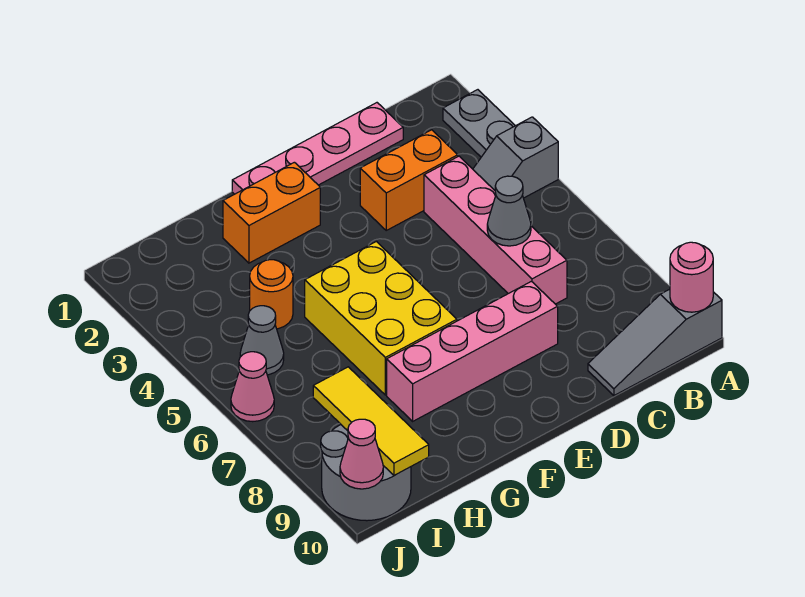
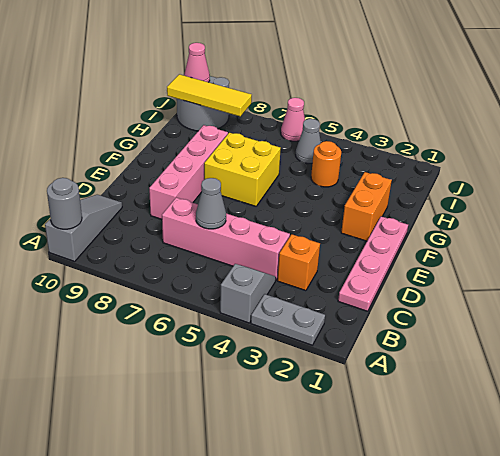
pink round brick A10 level 2 -> grey round brick A10 level 2
orange brick C3:D3 level 1 -> orange brick C3 level 1
yellow brick F5:G7 level 1 -> yellow brick F6:G7 level 1

